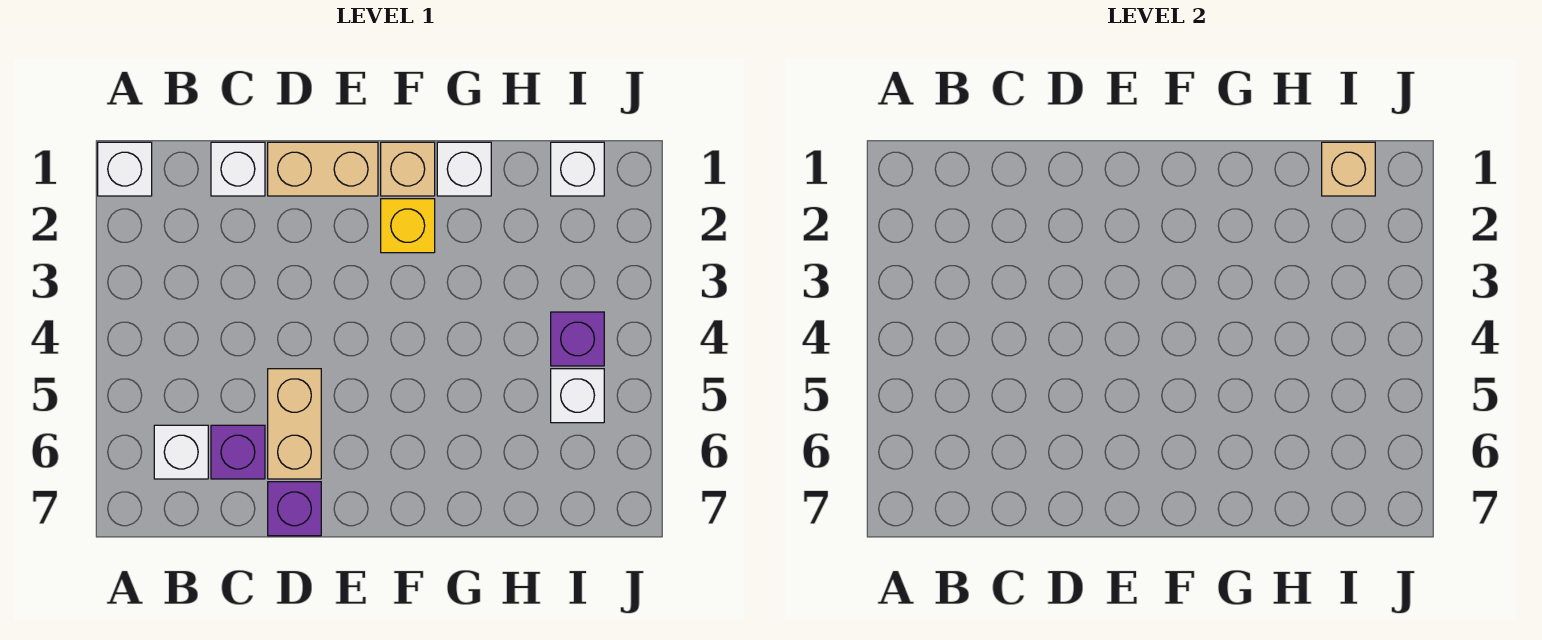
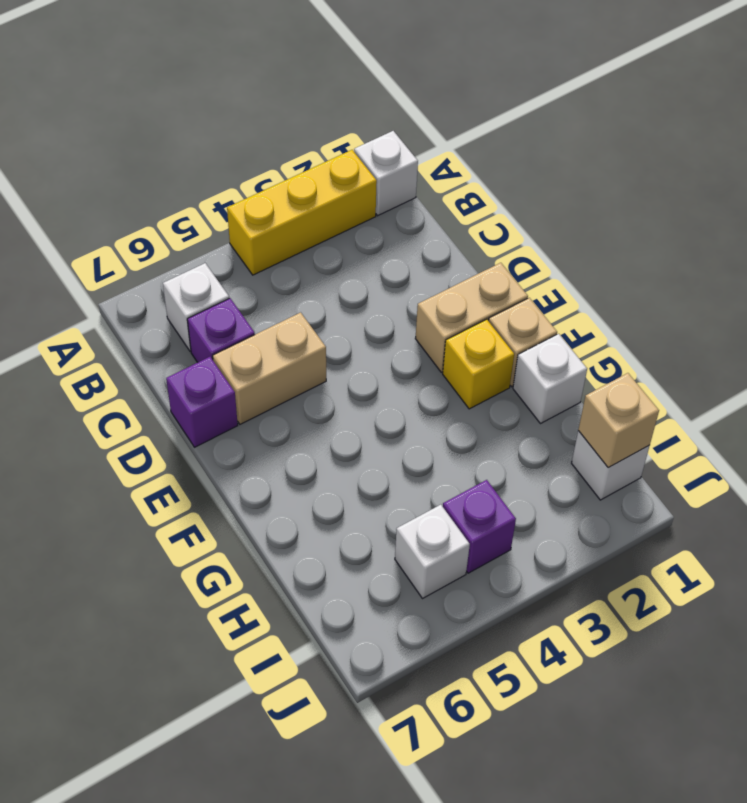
none -> yellow brick A2:A4 level 1
white brick C1 level 1 -> none
tan brick D1:E1 level 1 -> tan brick E1:E2 level 1

